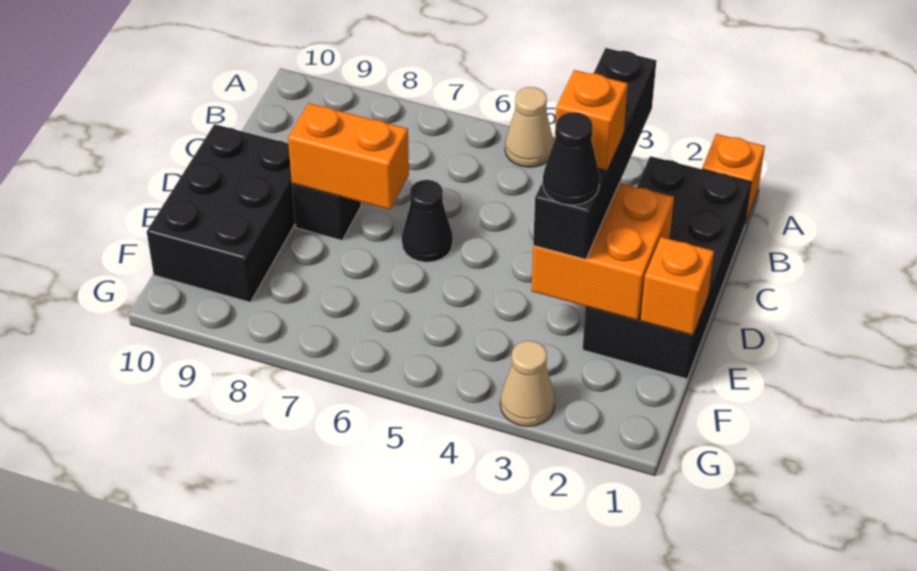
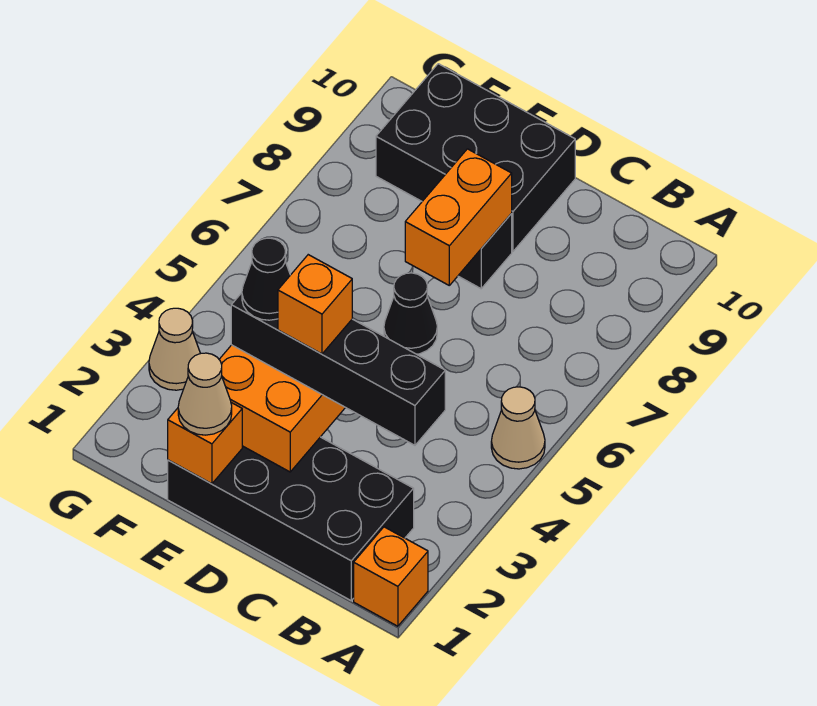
none -> tan cone E1 level 3

